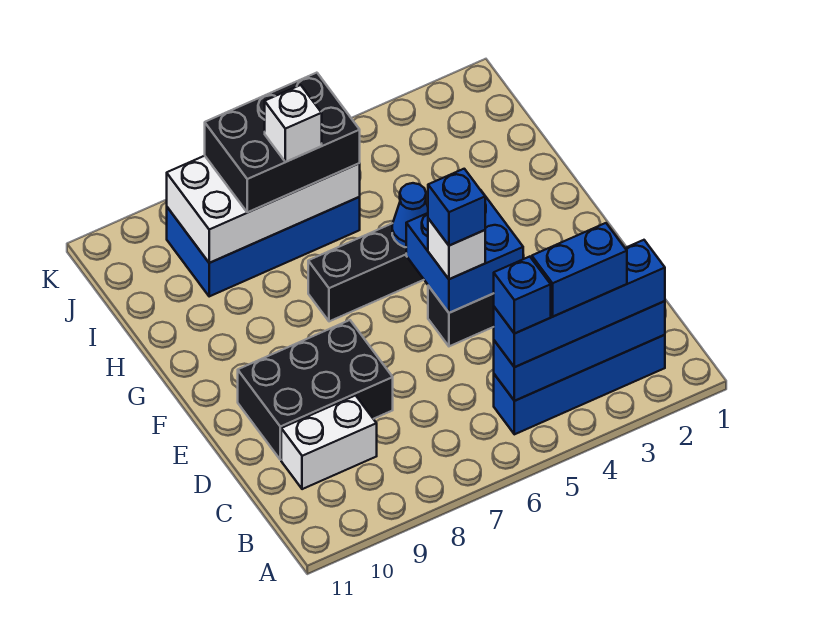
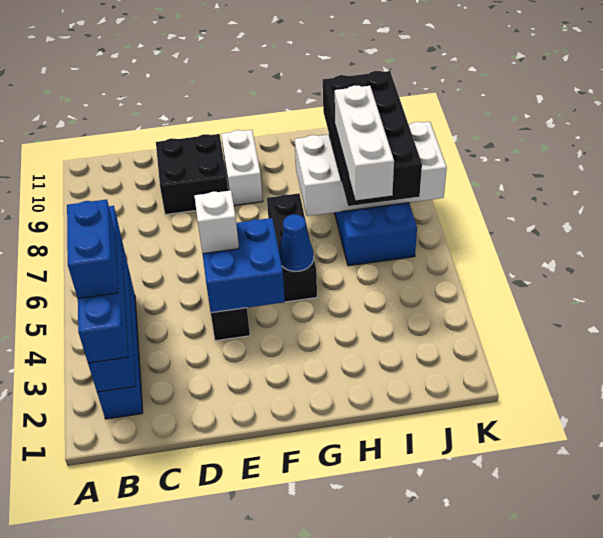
blue brick B5 level 4 -> none
white brick C9:C10 level 1 -> white brick F9:F10 level 1
black brick D8:E10 level 1 -> black brick D9:E10 level 1
blue brick E5 level 4 -> none
white brick I6:J9 level 2 -> white brick H7:K8 level 2
black brick I6:J8 level 3 -> black brick I6:J9 level 3
white brick I7 level 4 -> white brick I5:I7 level 4

